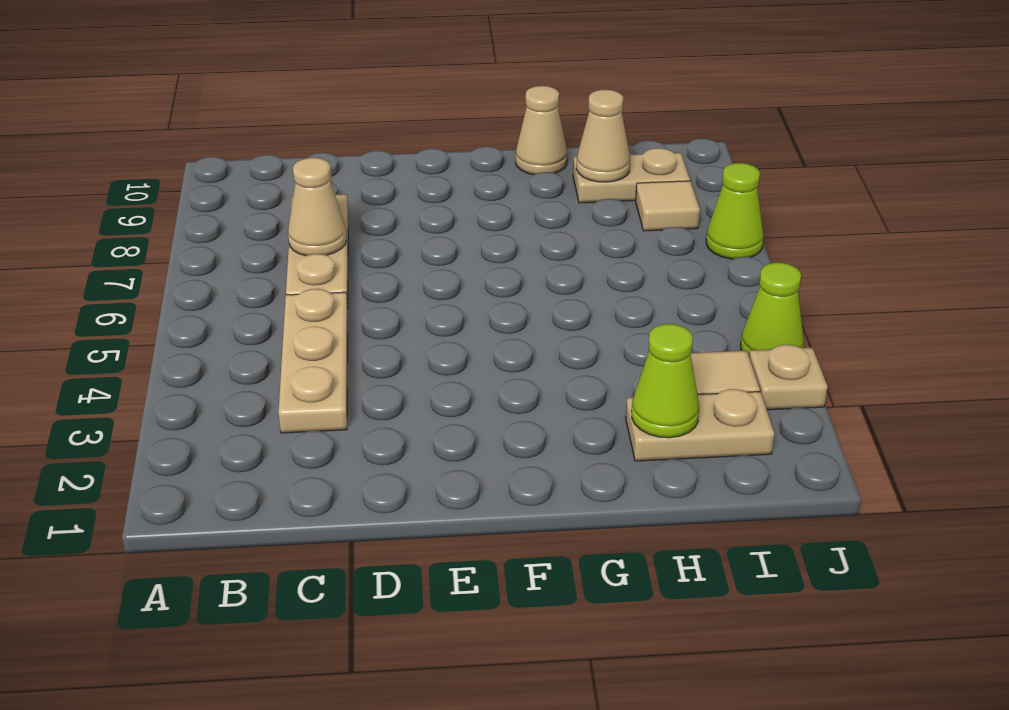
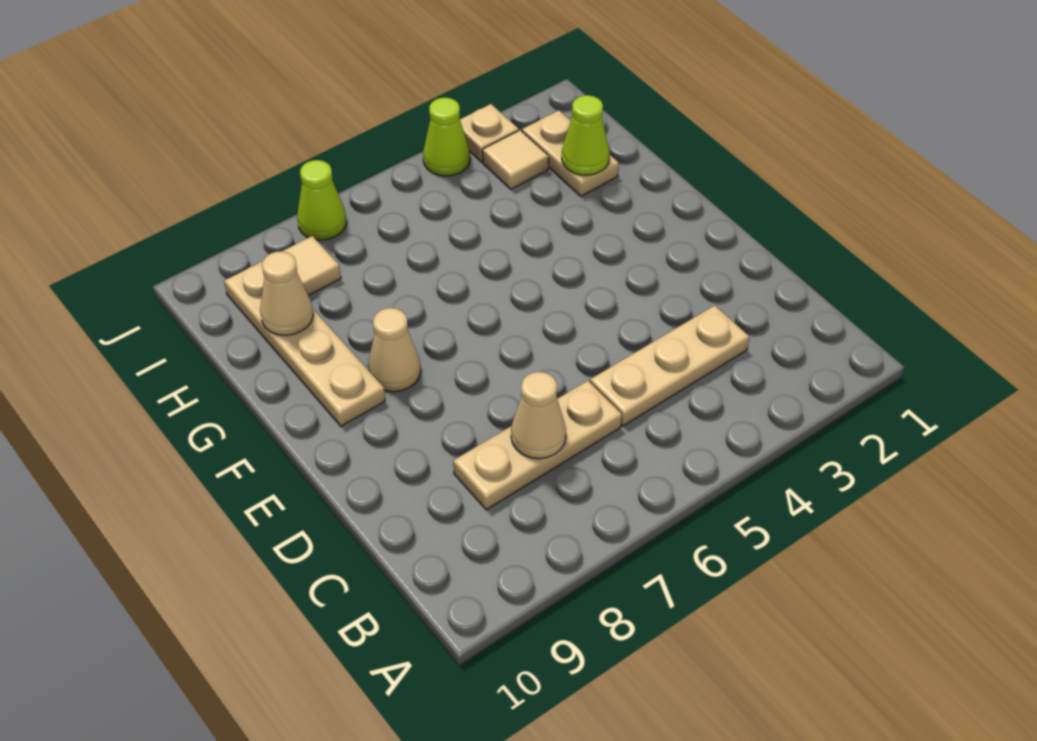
tan cone G10 level 1 -> tan cone F8 level 1
tan plate H9:I9 level 1 -> tan plate F9:I9 level 1

